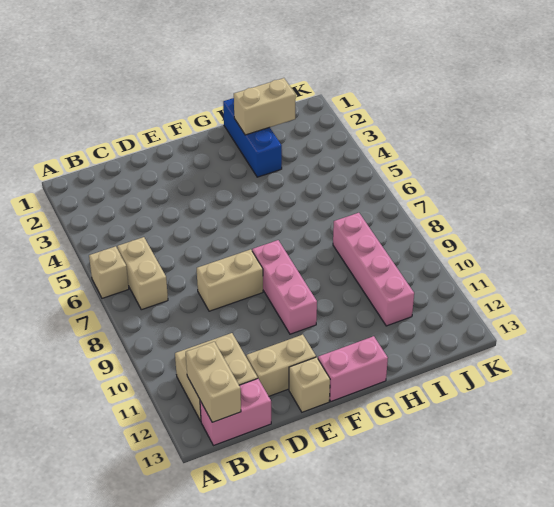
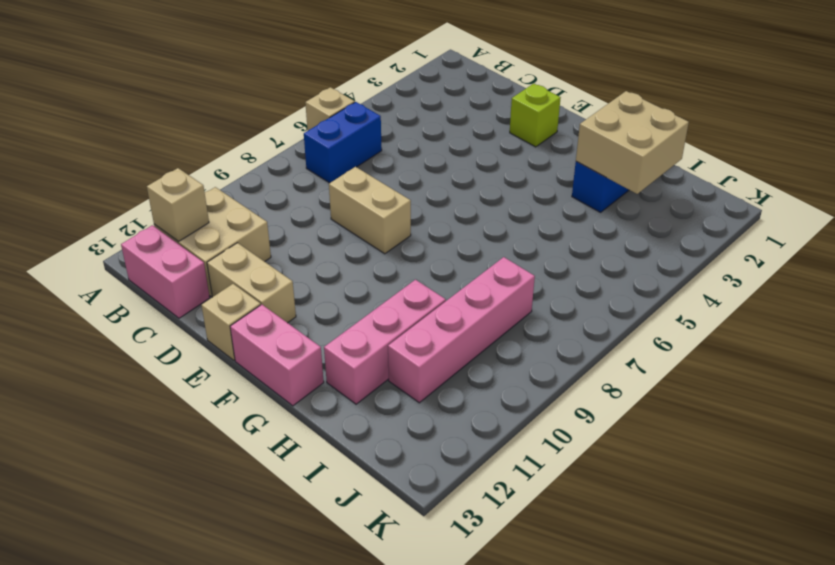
tan brick B6:B7 level 1 -> blue brick B6:B7 level 1
tan brick B12:B13 level 2 -> tan brick B12 level 2
none -> lime brick E2 level 1
pink brick F8:F10 level 1 -> pink brick H10:H12 level 1
tan brick H2:I2 level 2 -> tan brick H2:I3 level 2

